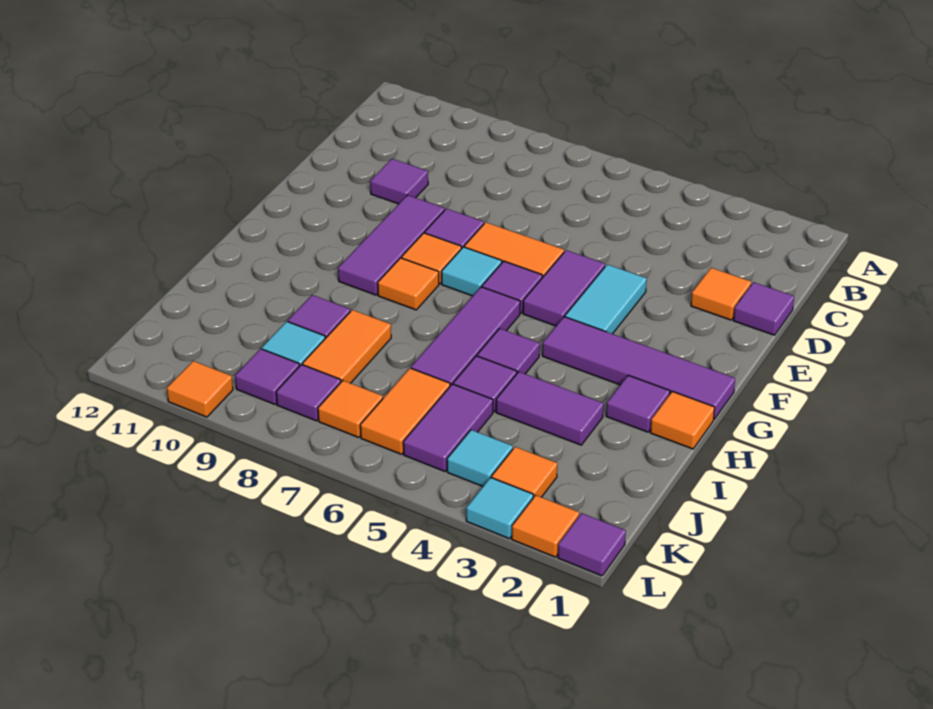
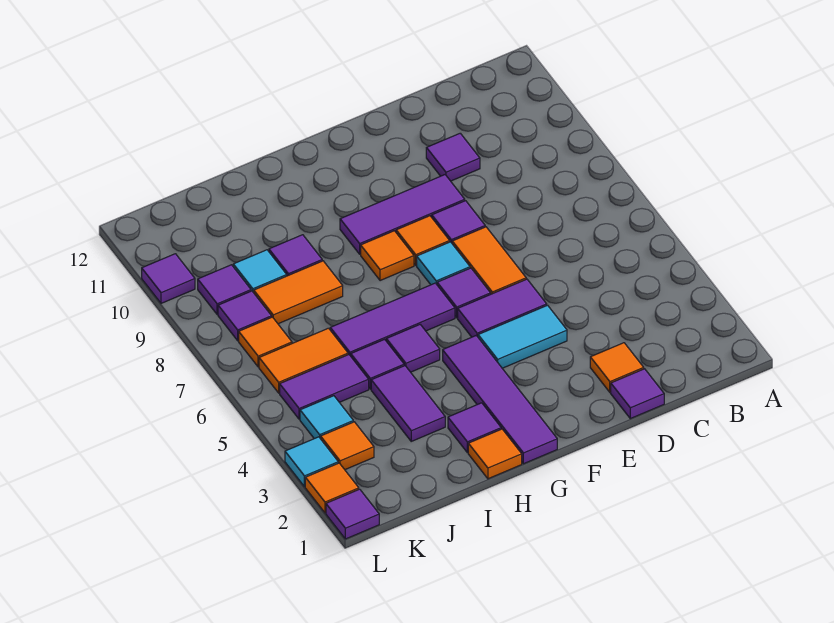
orange tile L10 level 1 -> purple tile L10 level 1

